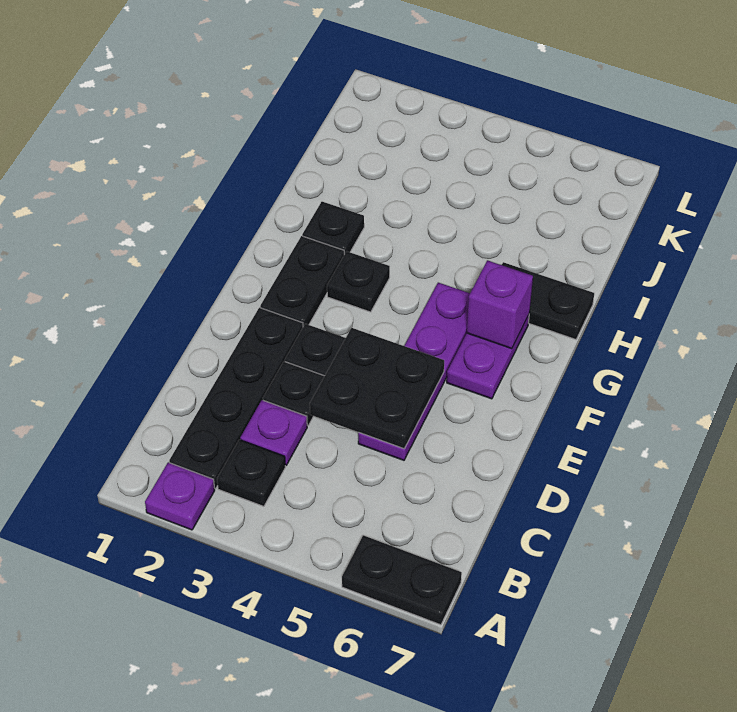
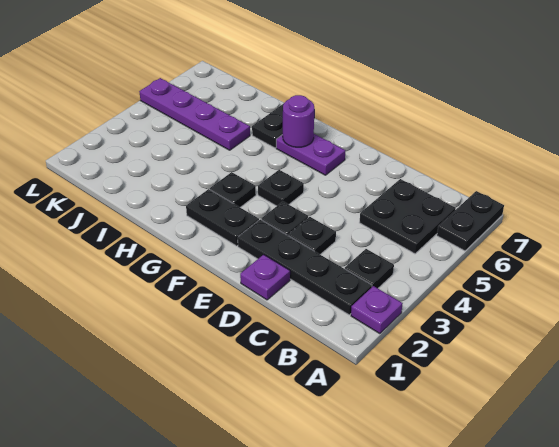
purple plate C3 level 1 -> purple plate D1 level 1
black plate D4:E5 level 2 -> black plate B5:C6 level 1
purple plate D5:G5 level 1 -> purple plate I5:L5 level 1
purple brick G6 level 2 -> purple round brick G6 level 2
black plate H2 level 1 -> black plate F4 level 1

